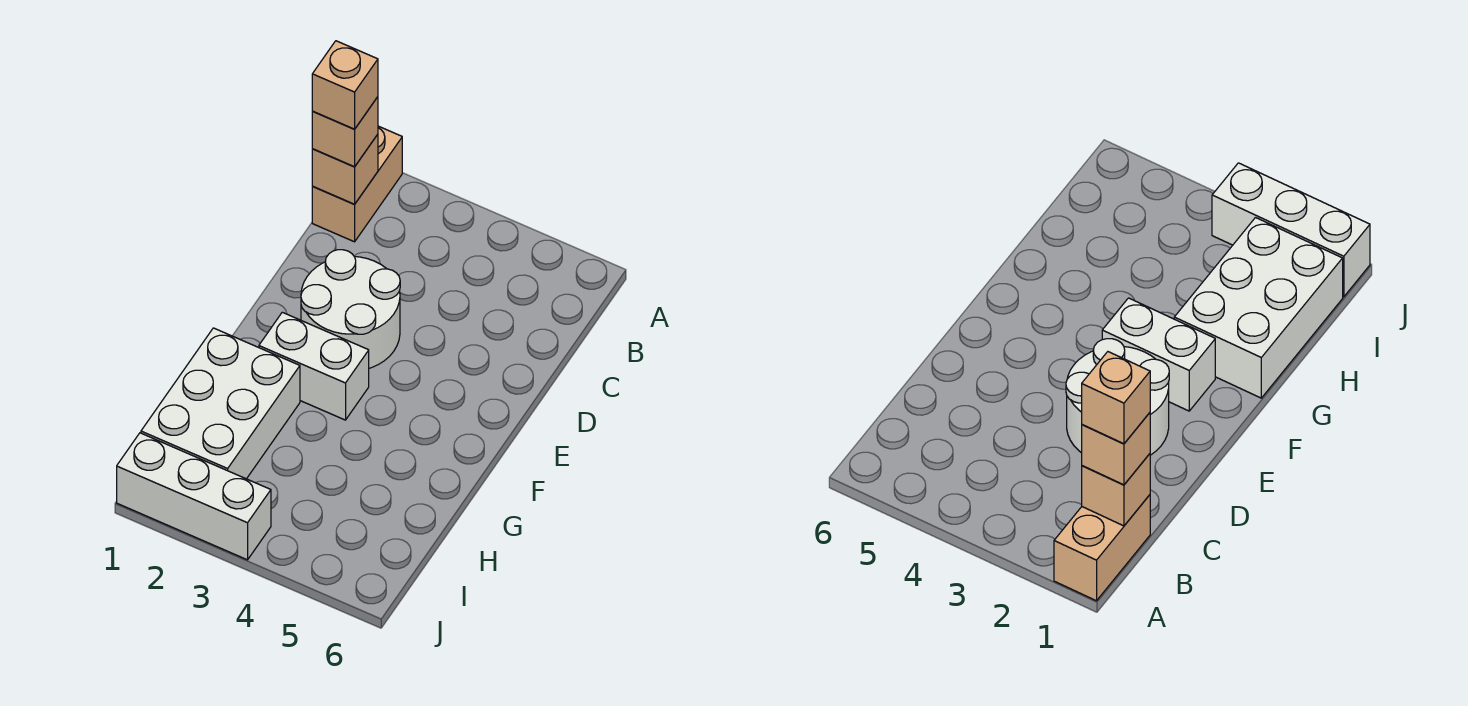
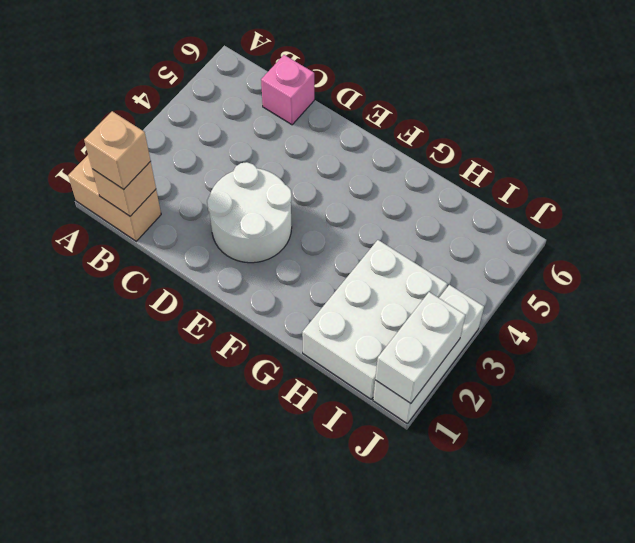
tan brick B1 level 4 -> none
none -> pink brick C6 level 1
white brick F2:F3 level 1 -> white brick J1:J2 level 2
white brick G1:I2 level 1 -> white brick H1:I3 level 1

